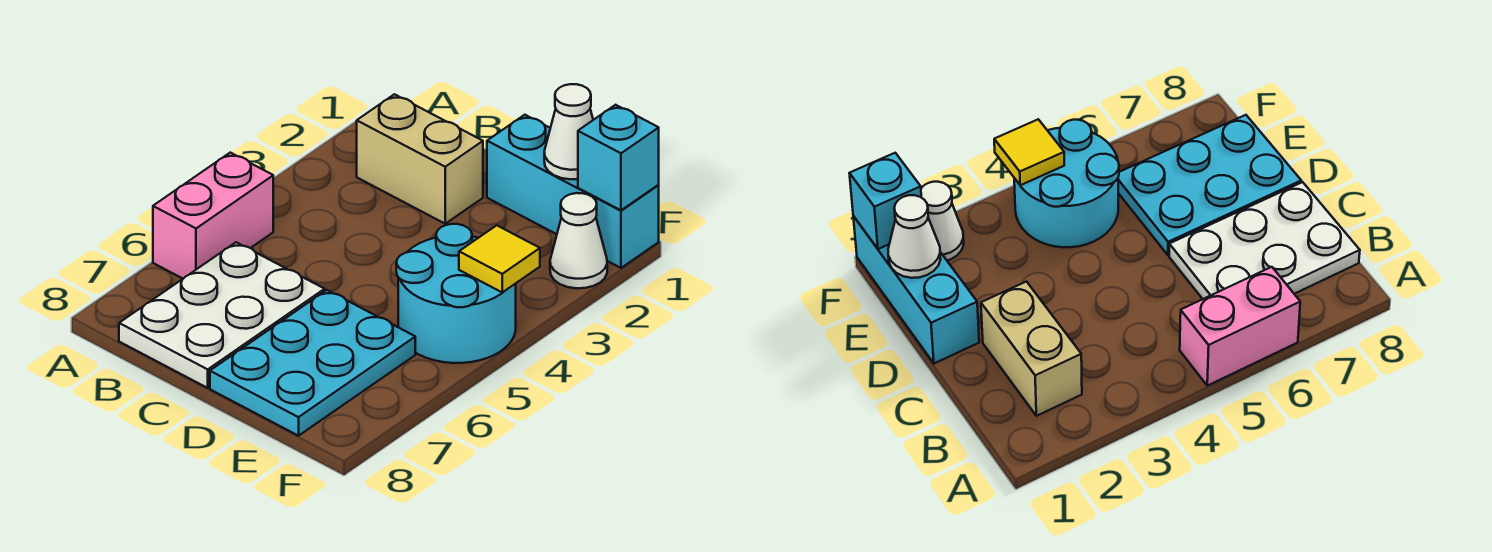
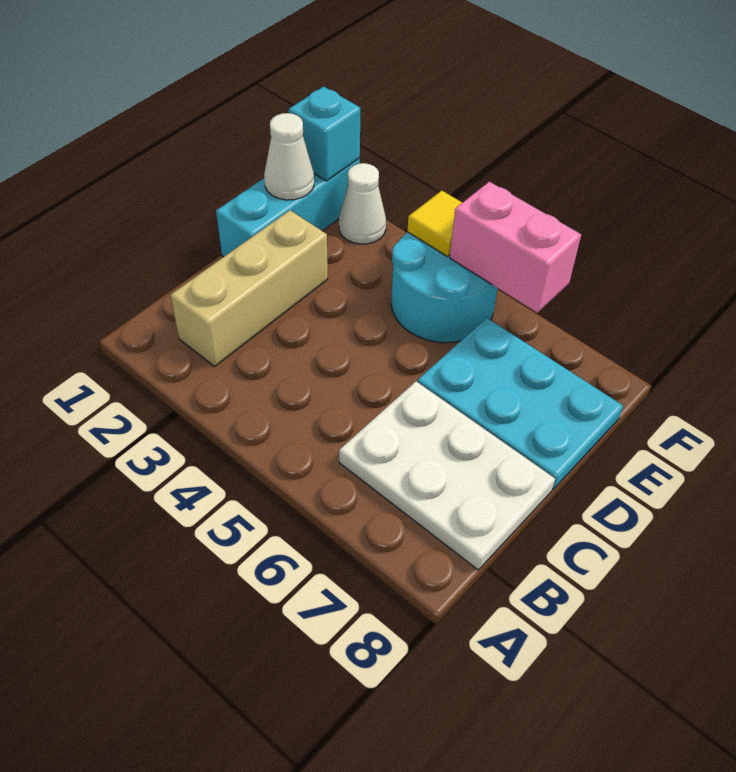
pink brick A5:A6 level 1 -> pink brick F5:F6 level 2
tan brick B2:C2 level 1 -> tan brick B2:D2 level 1

